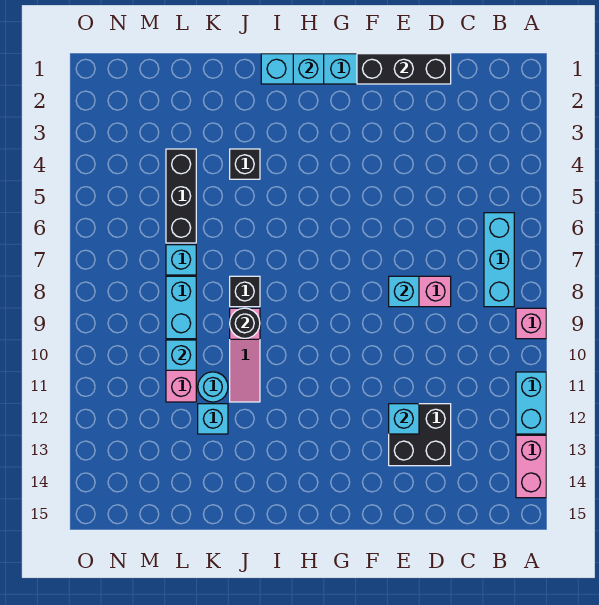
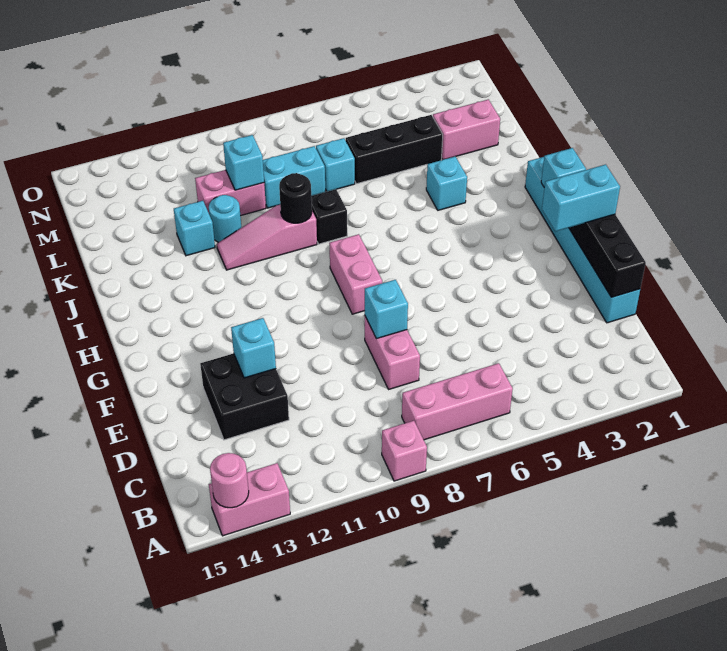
cyan brick A11:A12 level 1 -> cyan brick F1:F2 level 3
none -> pink round brick A14 level 2
cyan brick B6:B8 level 1 -> pink brick B6:B8 level 1
none -> pink brick G8:H8 level 1
black brick J4 level 1 -> cyan brick J4 level 1
none -> pink brick L2:L3 level 1

